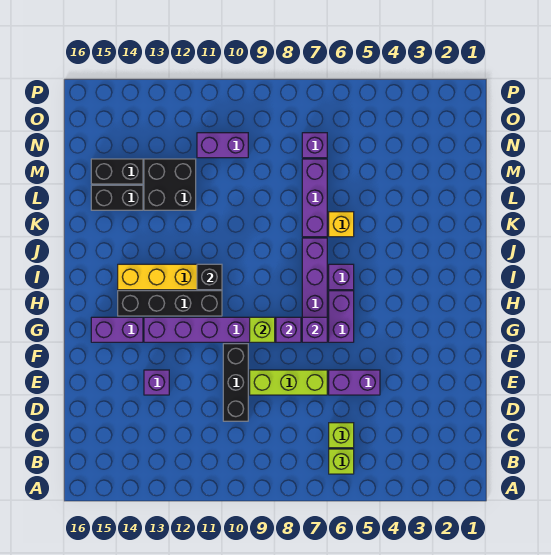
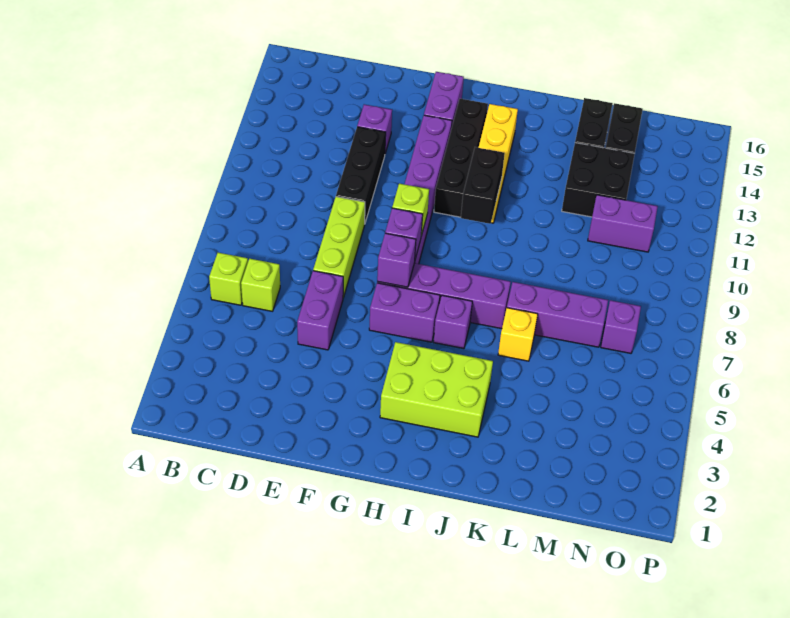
black brick D10:F10 level 1 -> black brick E10:E12 level 1
none -> lime brick H3:J4 level 1
black brick I11 level 2 -> black brick I10:I11 level 2
purple brick N10:N11 level 1 -> purple brick M11:N11 level 1

